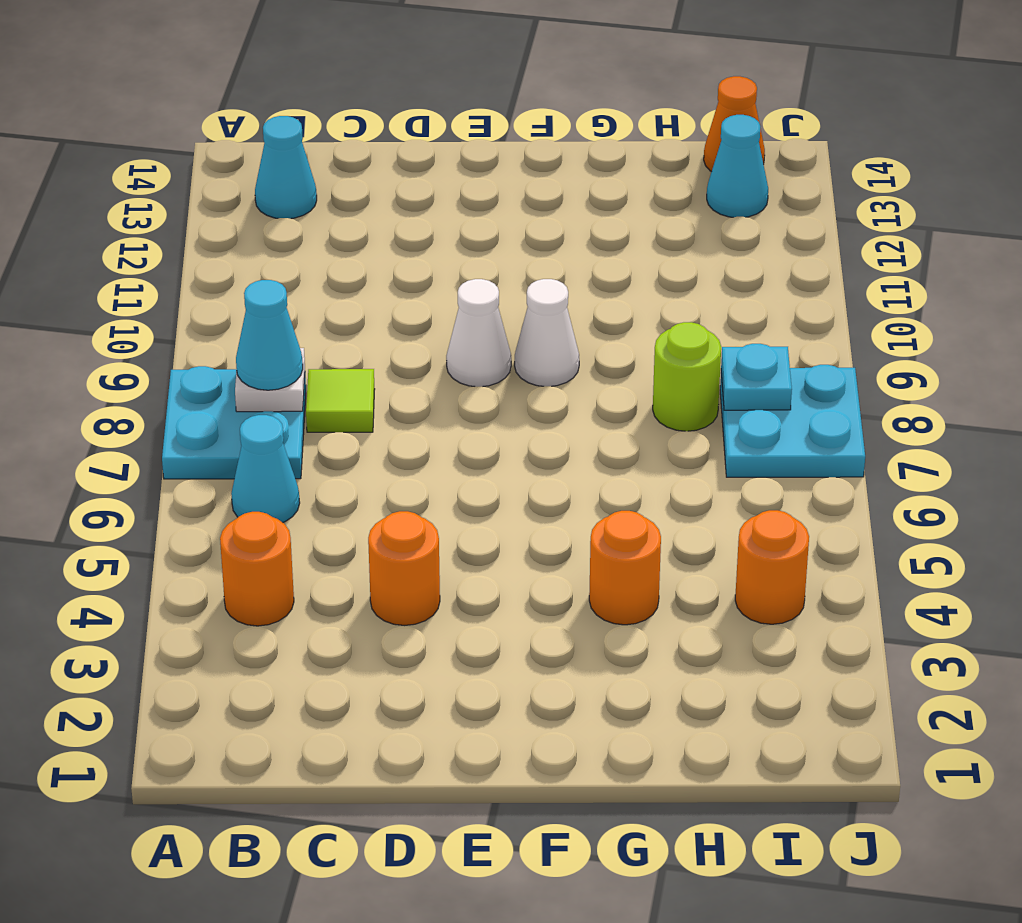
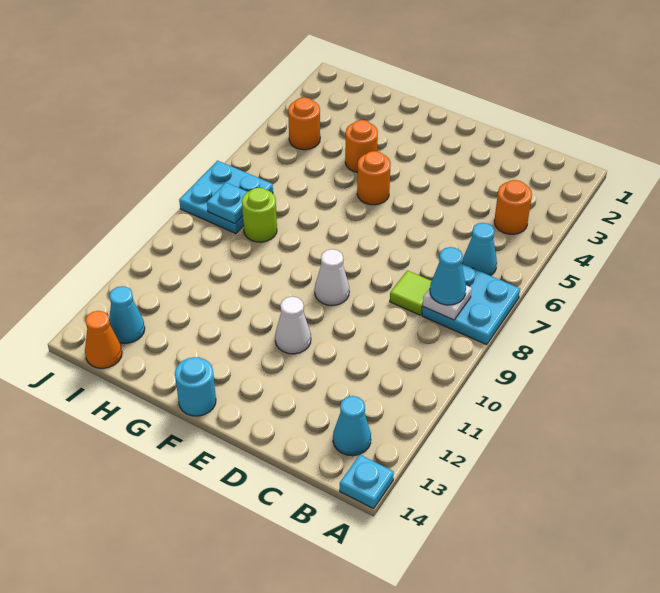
none -> cyan plate A14 level 1
orange round brick D4 level 1 -> orange round brick F5 level 1
white cone F9 level 1 -> white cone E11 level 1
none -> cyan round brick F14 level 1

